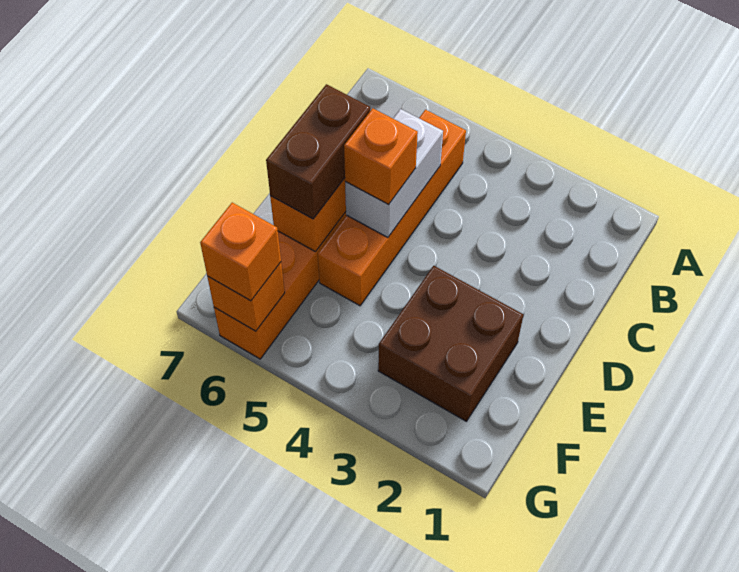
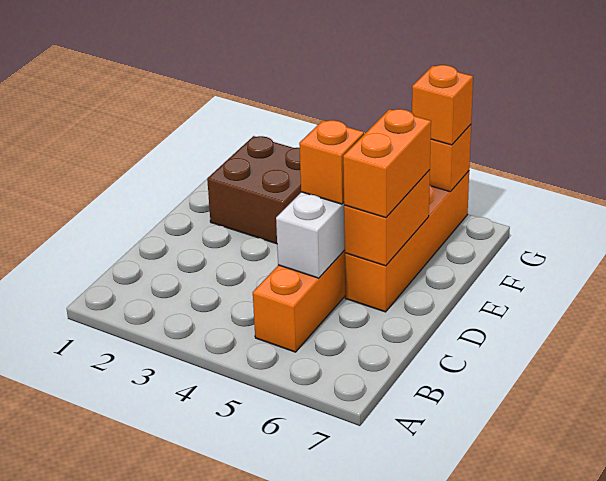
brown brick D6:E6 level 3 -> orange brick D6:E6 level 3

